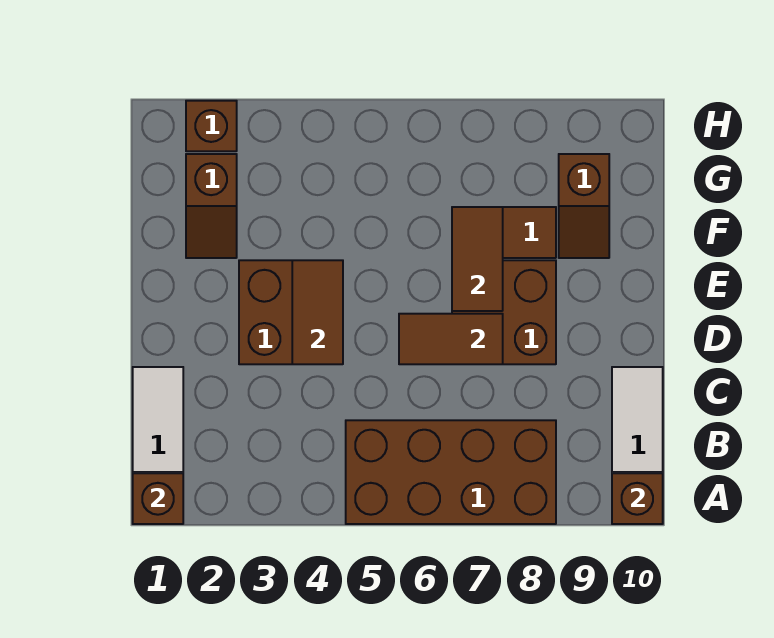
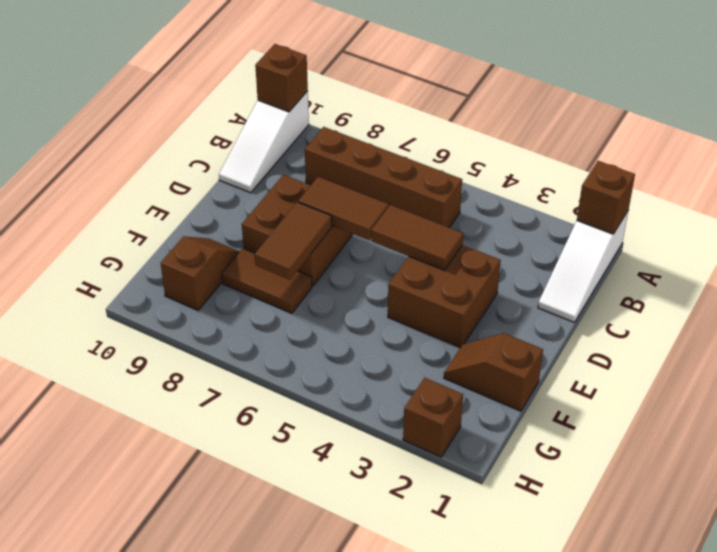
brown brick A5:B8 level 1 -> brown brick B5:B8 level 1
brown tile D4:E4 level 2 -> brown tile D4:D5 level 2
brown slope F2:G2 level 1 top G -> brown slope F1:F2 level 1 top 1

